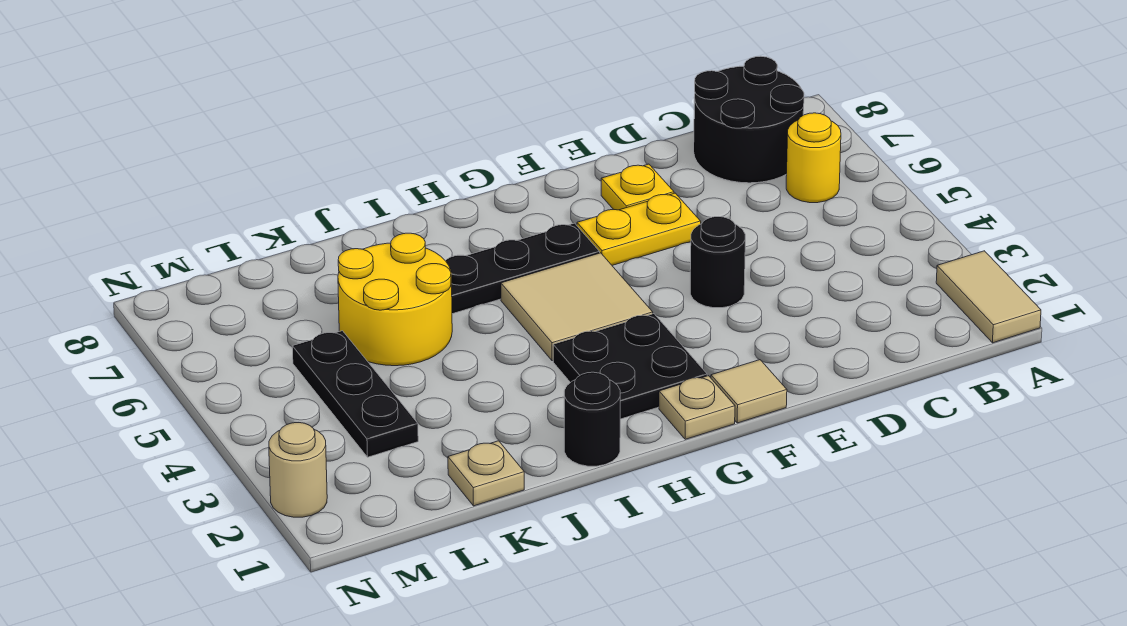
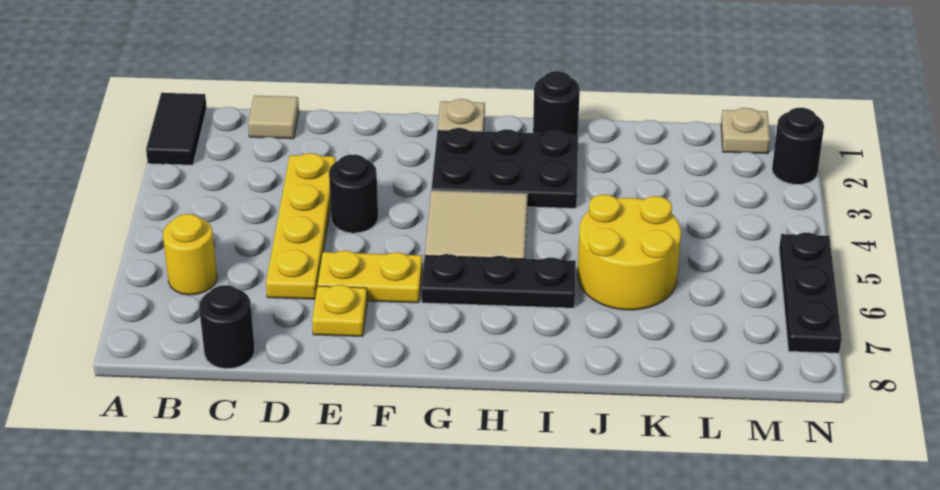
tan tile A1:A2 level 1 -> black tile A1:A2 level 1
black round brick B7:C8 level 1 -> black round brick C8 level 1
none -> yellow plate D3:D6 level 1
tan tile F1 level 1 -> tan tile C1 level 1
black plate G2:H3 level 1 -> black plate G2:I3 level 1
tan plate K1 level 1 -> tan plate M1 level 1
black plate L3:L5 level 1 -> black plate N5:N7 level 1
tan round brick N2 level 1 -> black round brick N2 level 1

